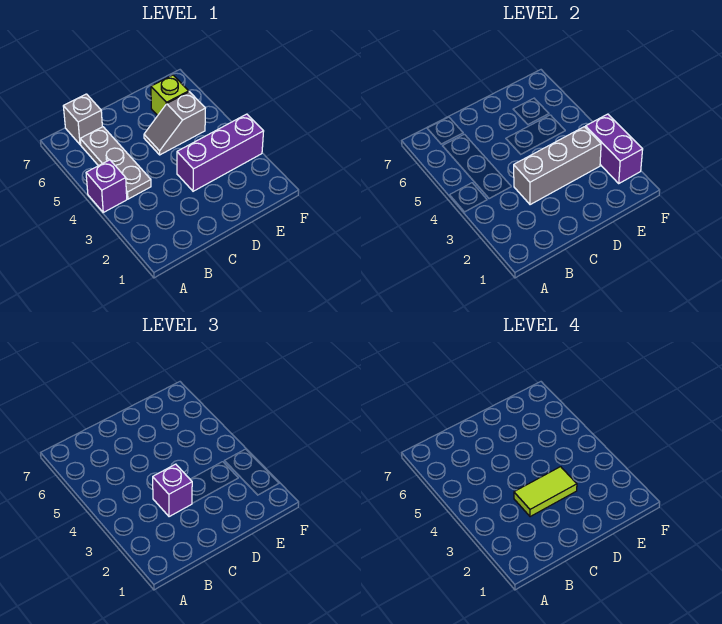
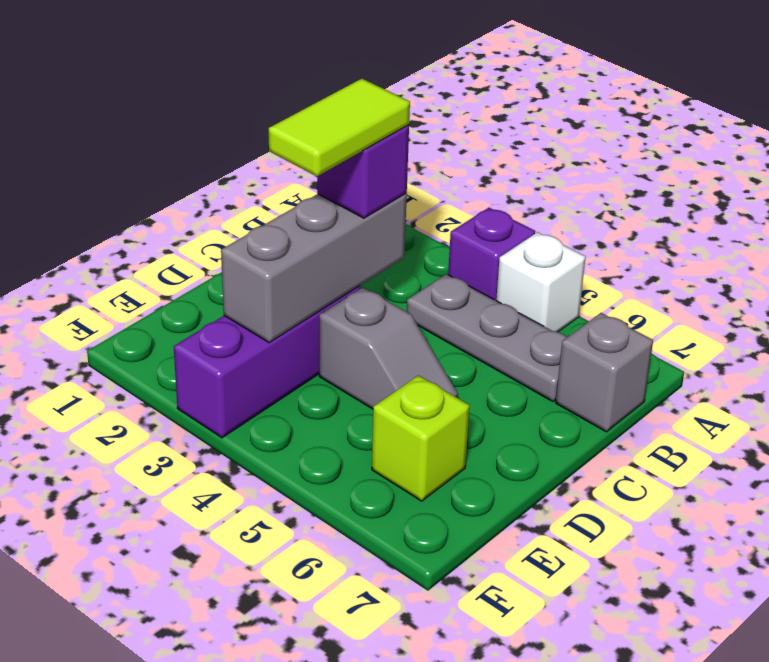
none -> white brick A5 level 1
grey slope D5:E5 level 1 top E -> grey slope D4:D5 level 1 top 4
purple brick F2:F3 level 2 -> none

